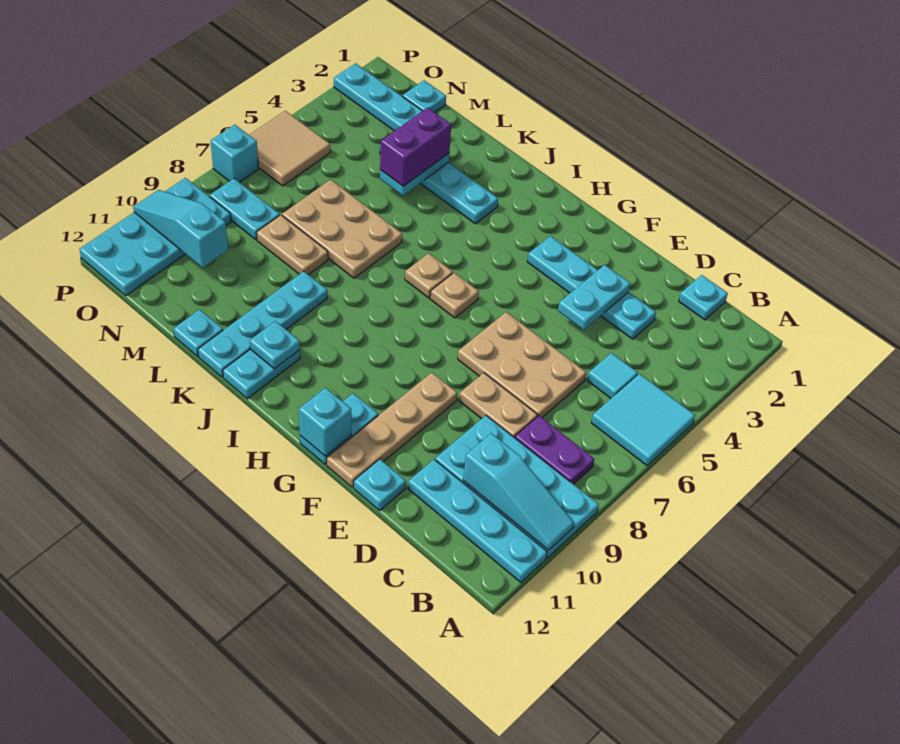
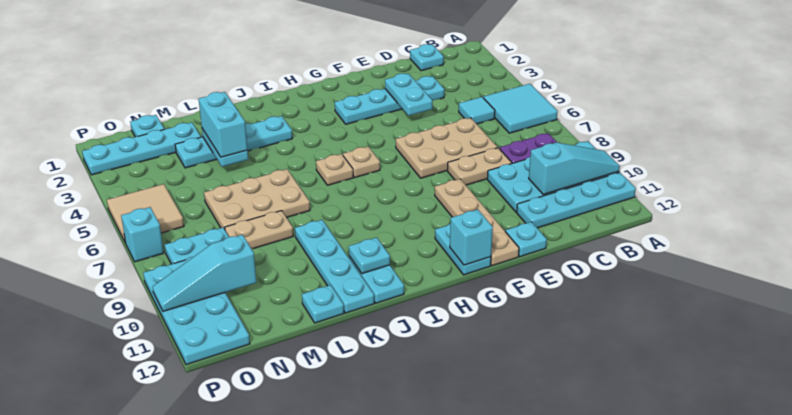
purple brick L3:L4 level 3 -> cyan brick L3:L4 level 3

